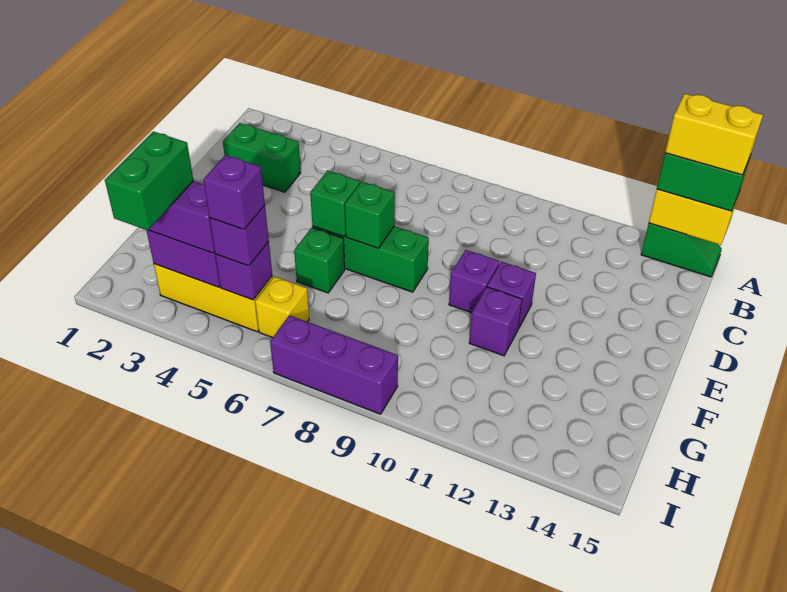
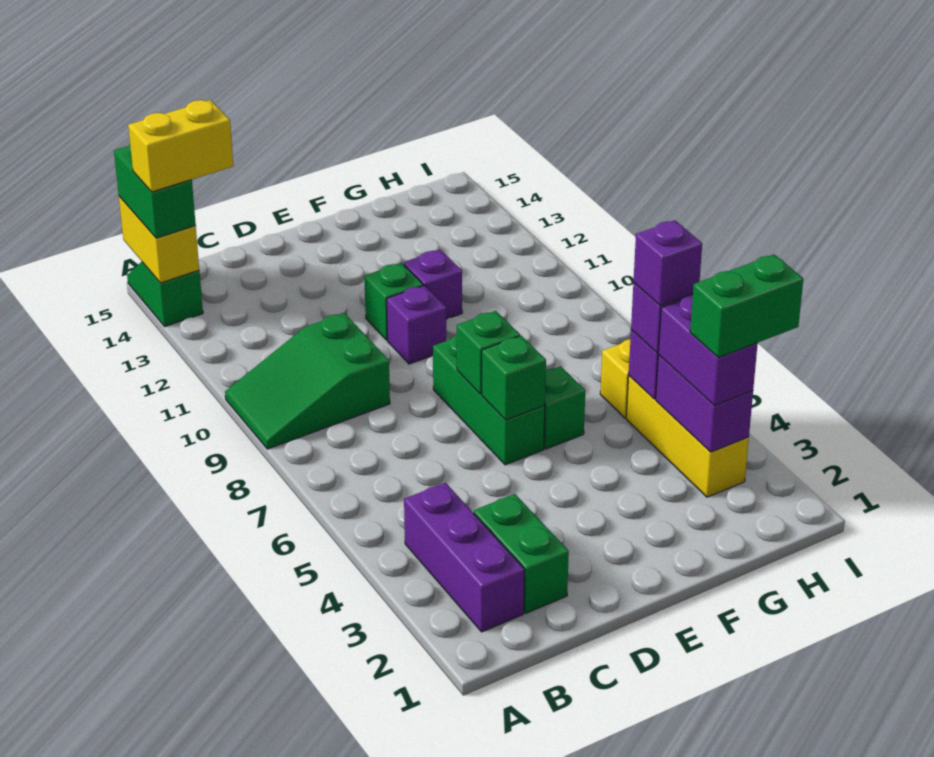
none -> green slope A9:C10 level 1 top C
yellow brick A14:A15 level 4 -> yellow brick A14:B14 level 4
purple brick E11 level 1 -> green brick E11 level 1
purple brick I7:I9 level 1 -> purple brick B2:B4 level 1

